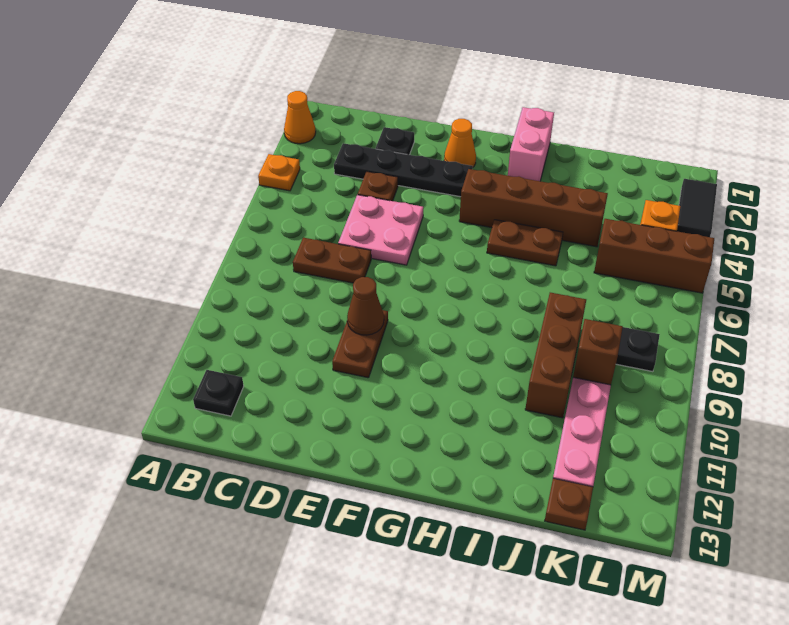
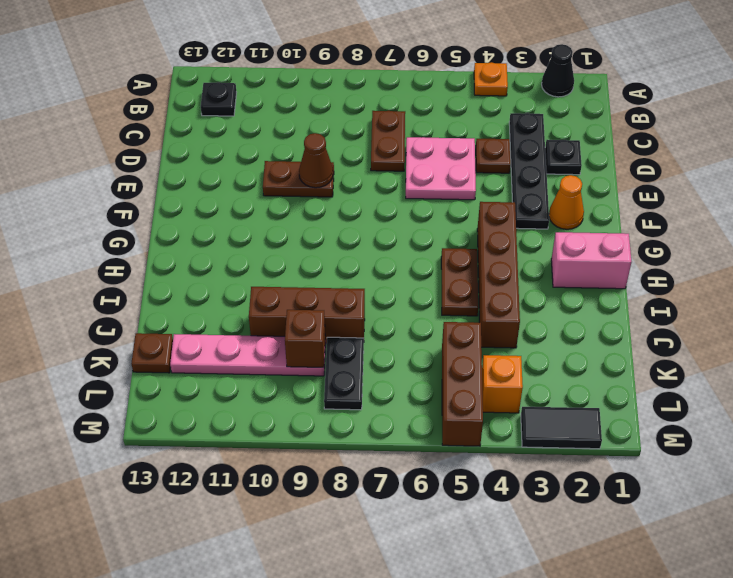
orange cone A2 level 1 -> black cone A2 level 1

